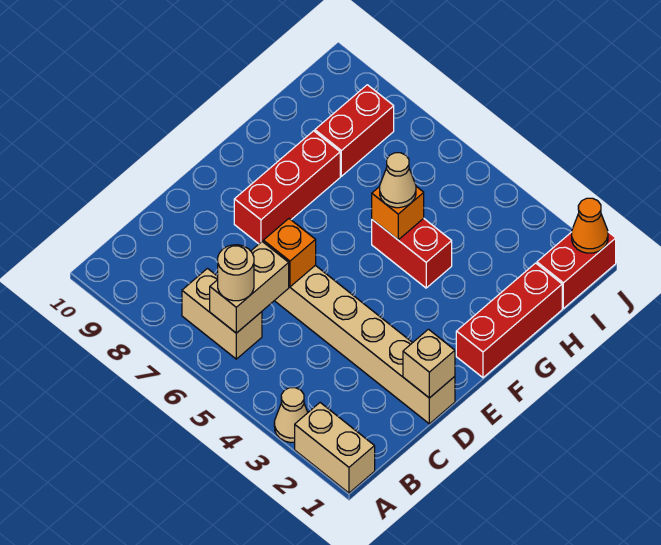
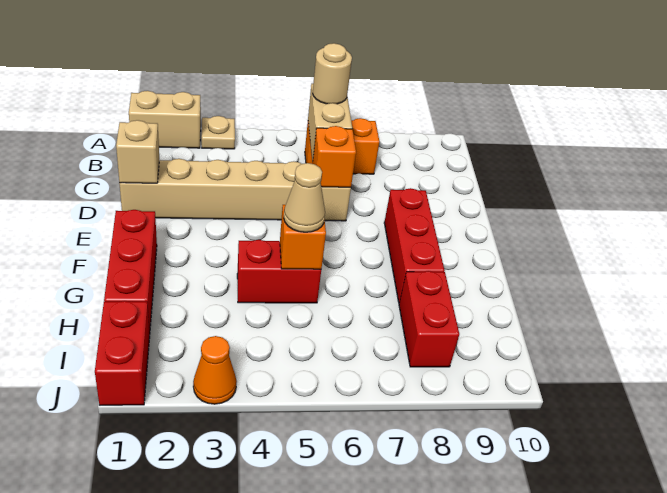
tan cone A3 level 1 -> tan plate A3 level 1
tan brick B6:B7 level 1 -> orange brick B6:B7 level 1
orange cone J1 level 2 -> orange cone J3 level 1

